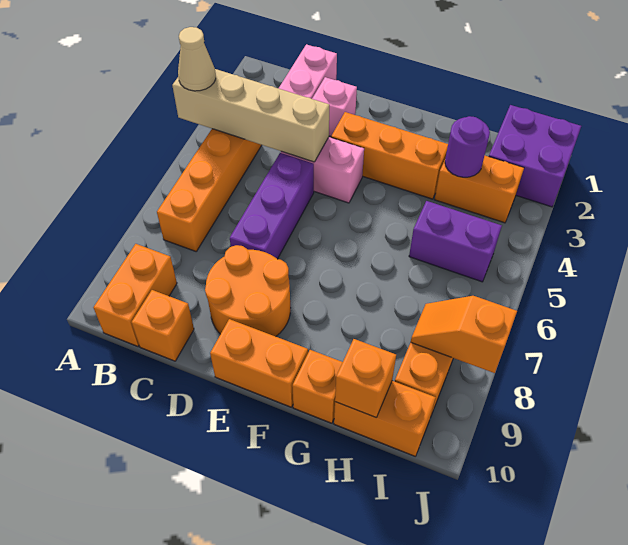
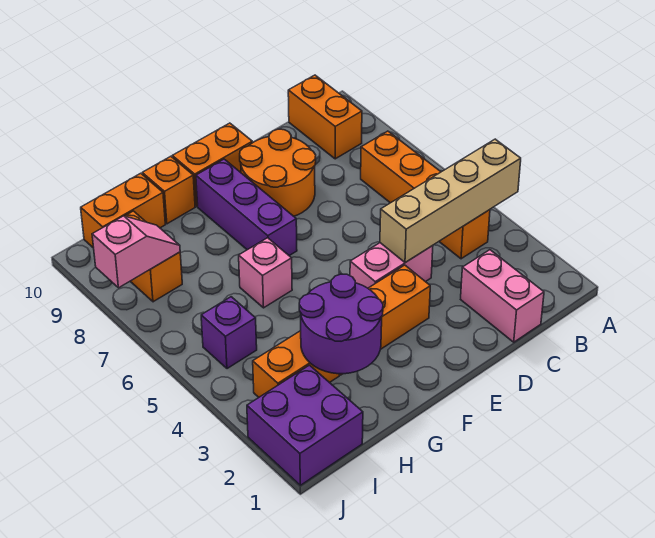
tan cone A4 level 3 -> none
orange brick C10 level 1 -> none
pink brick D2 level 1 -> pink brick G6 level 1
purple brick D5:D7 level 1 -> purple brick F7:F9 level 1
purple round brick H3 level 2 -> purple round brick G2:H3 level 2
purple brick H5:I5 level 1 -> purple brick I5 level 1
orange brick H10 level 2 -> none
orange slope I8:J8 level 2 top J -> pink slope I8:J8 level 2 top J

